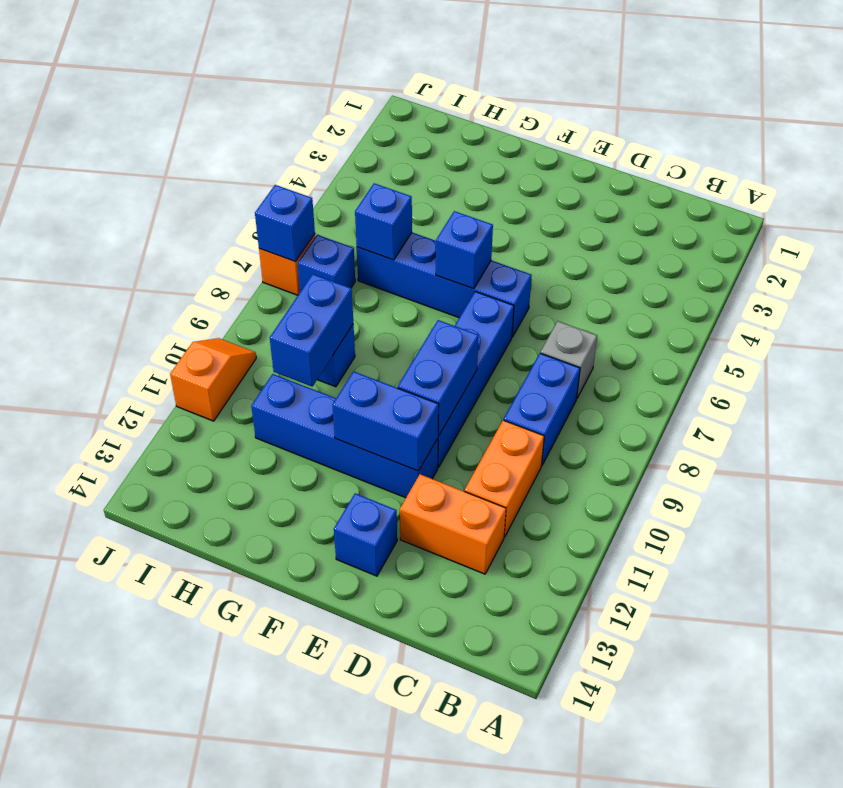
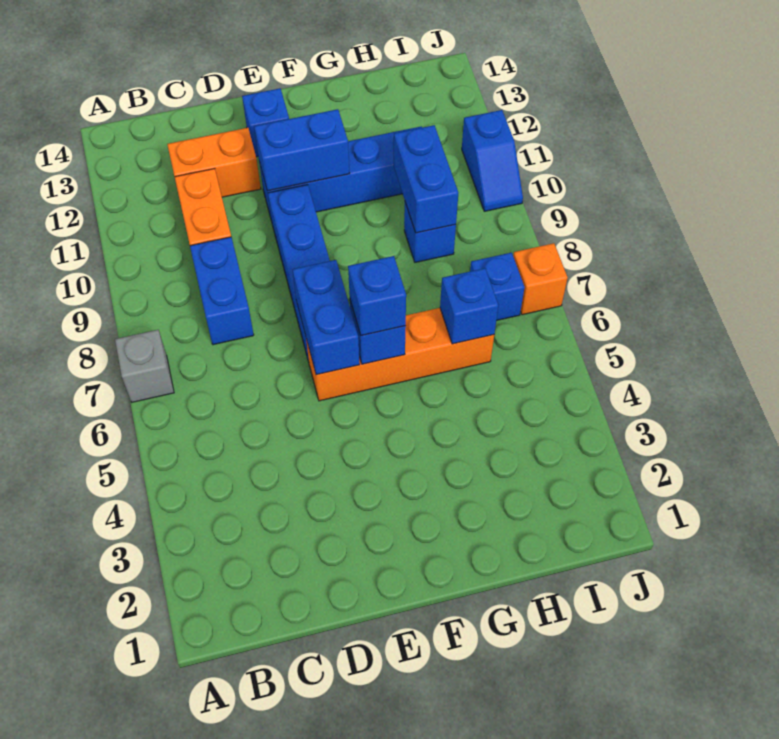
grey brick C7 level 1 -> grey brick A7 level 1
blue brick E6:H6 level 1 -> orange brick E6:H6 level 1
blue brick E9:E10 level 2 -> blue brick E6:E7 level 2
blue brick J7 level 2 -> blue brick F6 level 3
orange slope J10:J11 level 1 top 11 -> blue slope J10:J11 level 1 top 11

